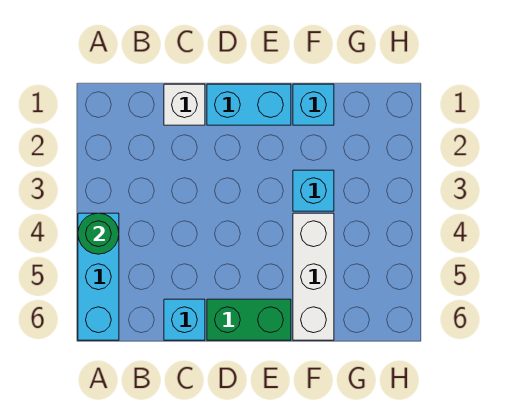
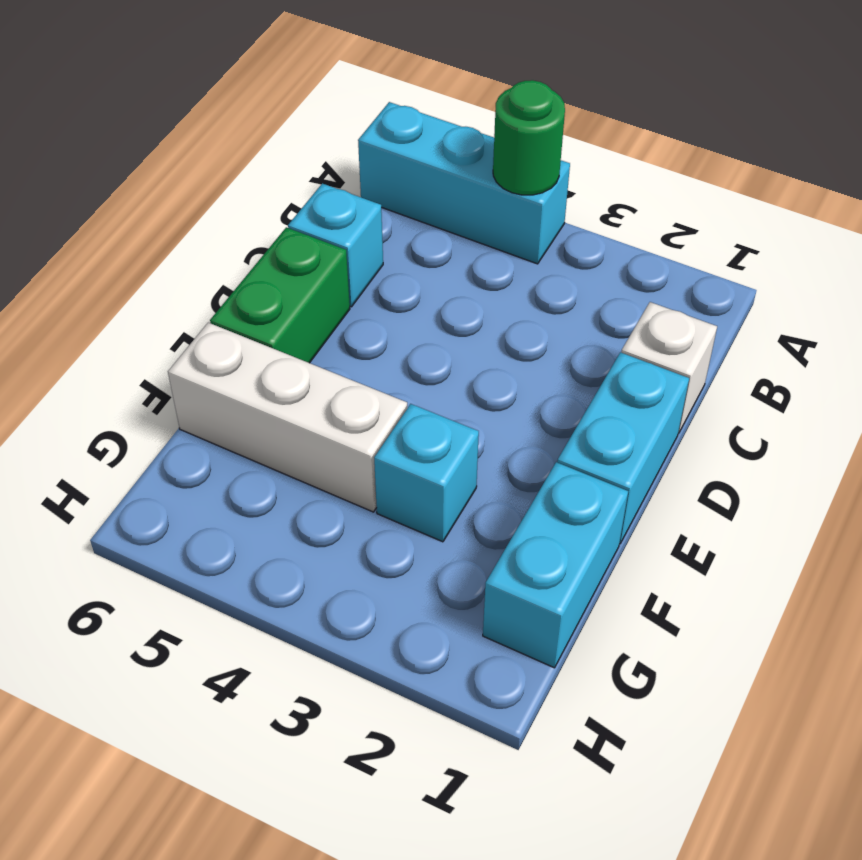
cyan brick F1 level 1 -> cyan brick F1:G1 level 1

